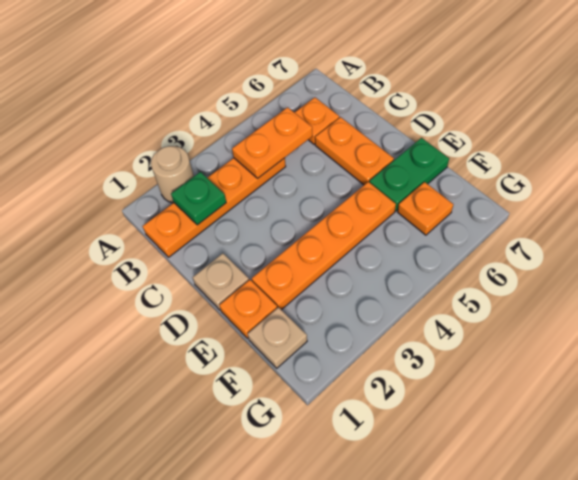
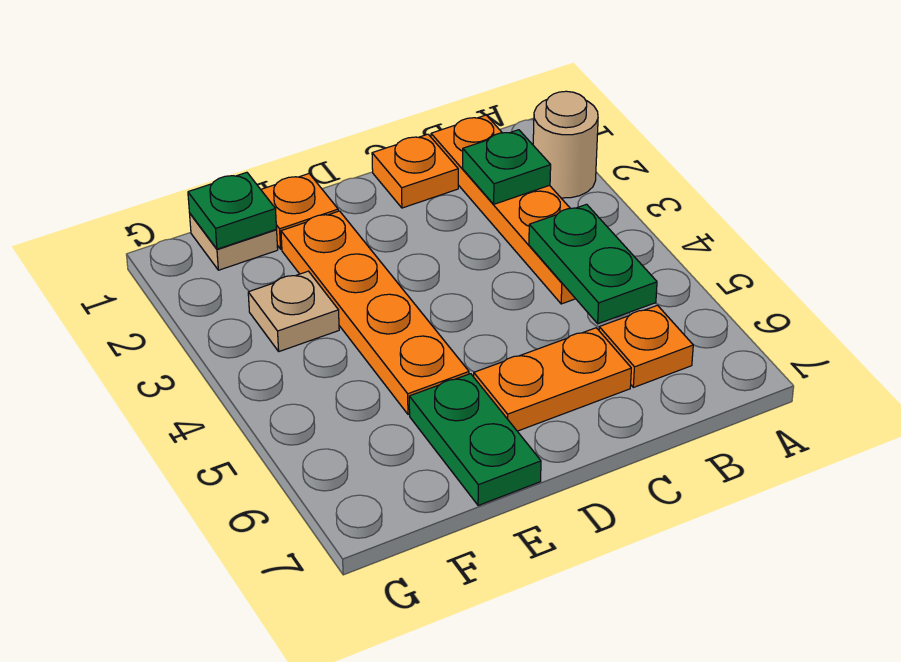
orange plate B4:B5 level 2 -> green plate B4:B5 level 2
tan plate D1 level 1 -> tan plate F3 level 1
none -> green plate F1 level 2
orange plate F6 level 1 -> orange plate C1 level 1

